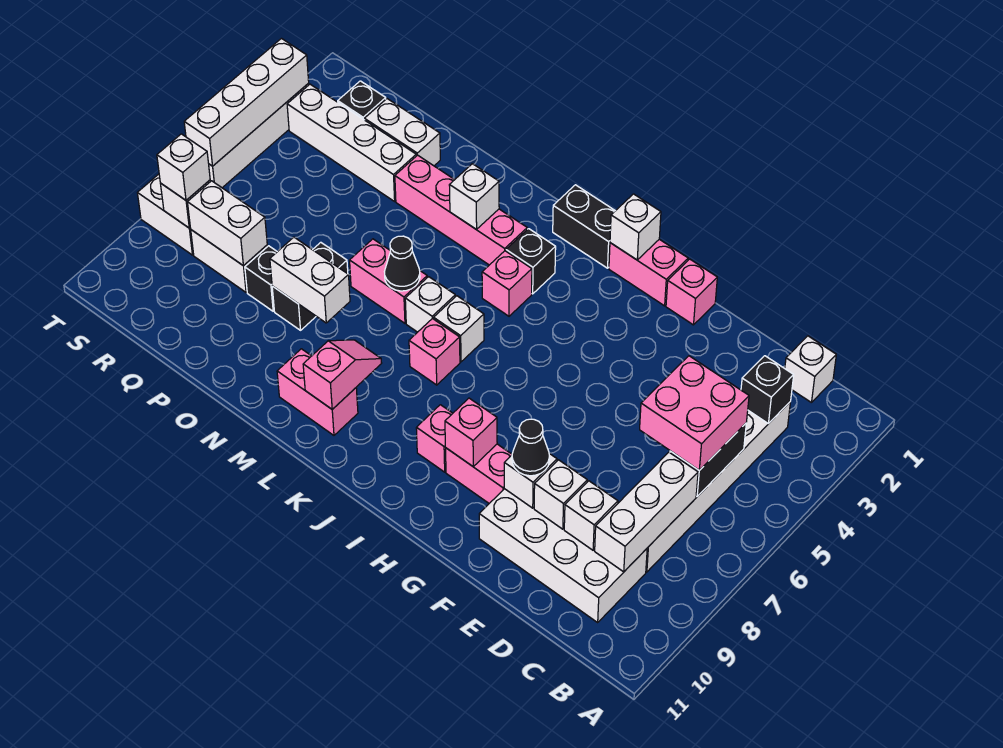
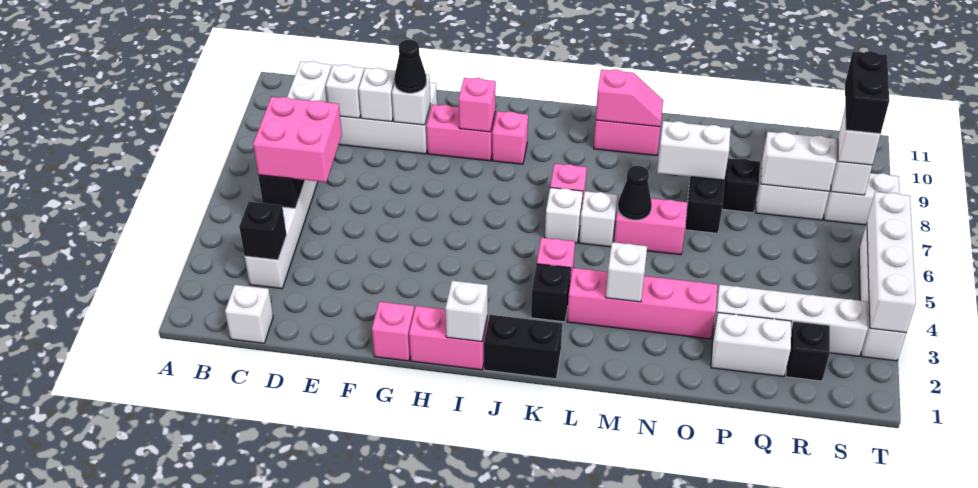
pink slope L9:L10 level 2 top 10 -> pink slope L10:M10 level 2 top L
none -> black brick S8:S9 level 4

